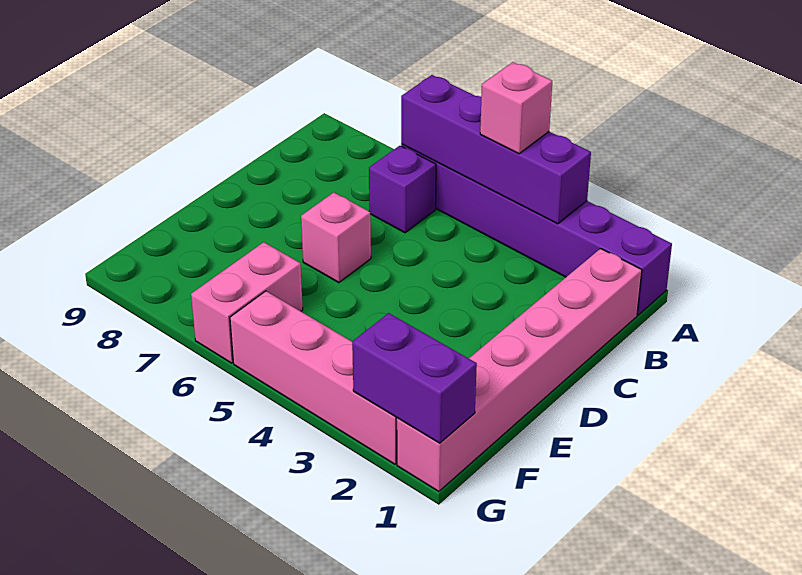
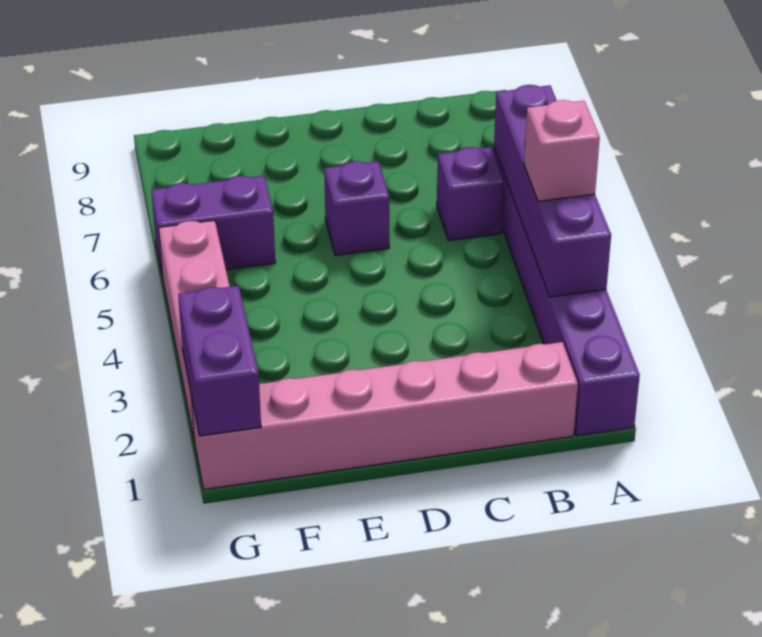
pink brick D6 level 1 -> purple brick D6 level 1
pink brick F6:G6 level 1 -> purple brick F6:G6 level 1

